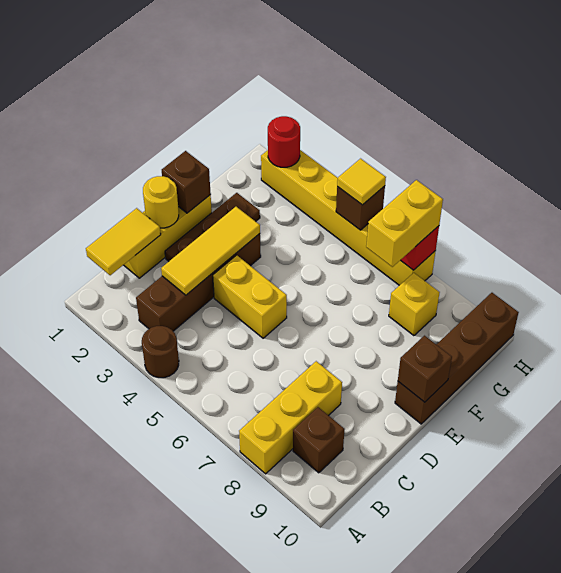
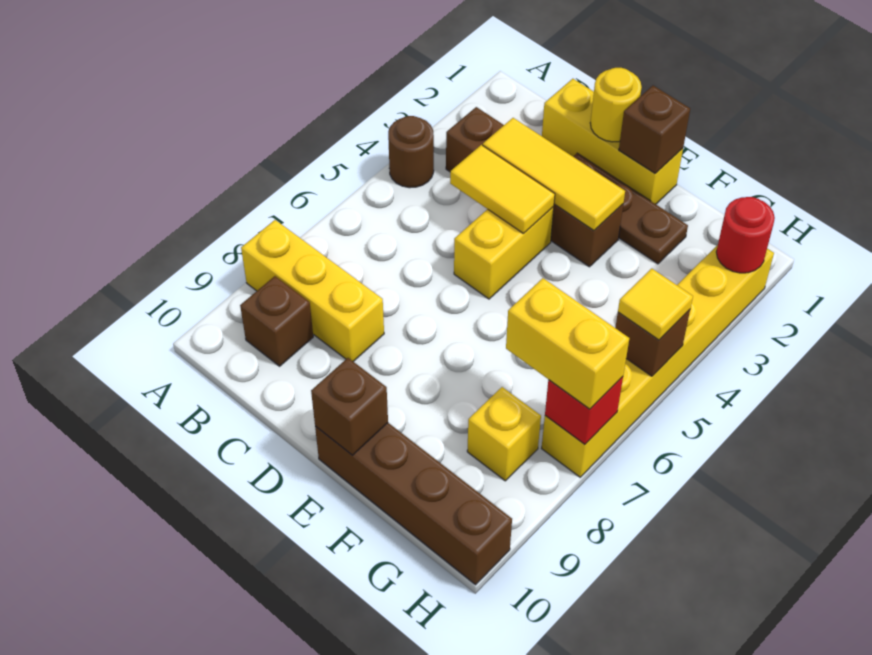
yellow tile B1:C1 level 2 -> yellow tile C4:D4 level 2

